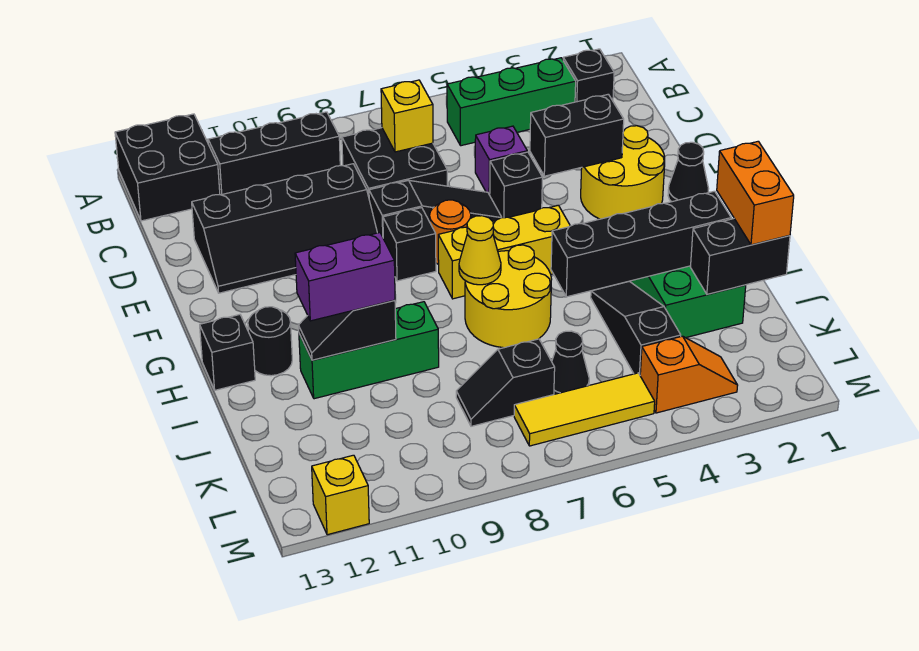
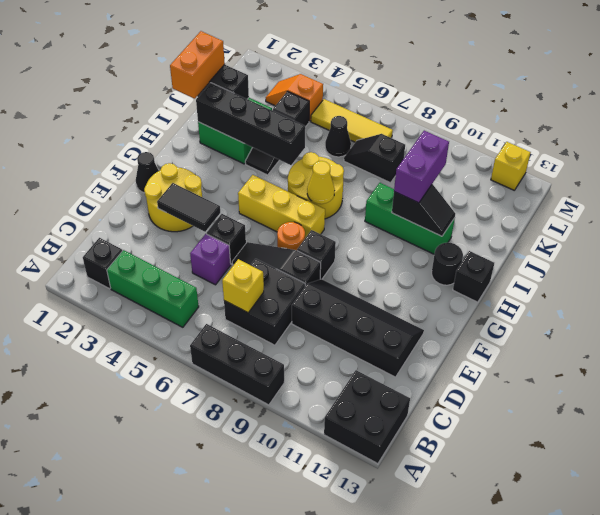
black brick B9:B11 level 1 -> black brick A7:A9 level 1
black brick E3:E4 level 2 -> black tile E3:E4 level 2
purple brick I10:I11 level 3 -> purple brick I10:J10 level 3
black slope K7:K8 level 1 top 7 -> black slope K7:K8 level 1 top 8

